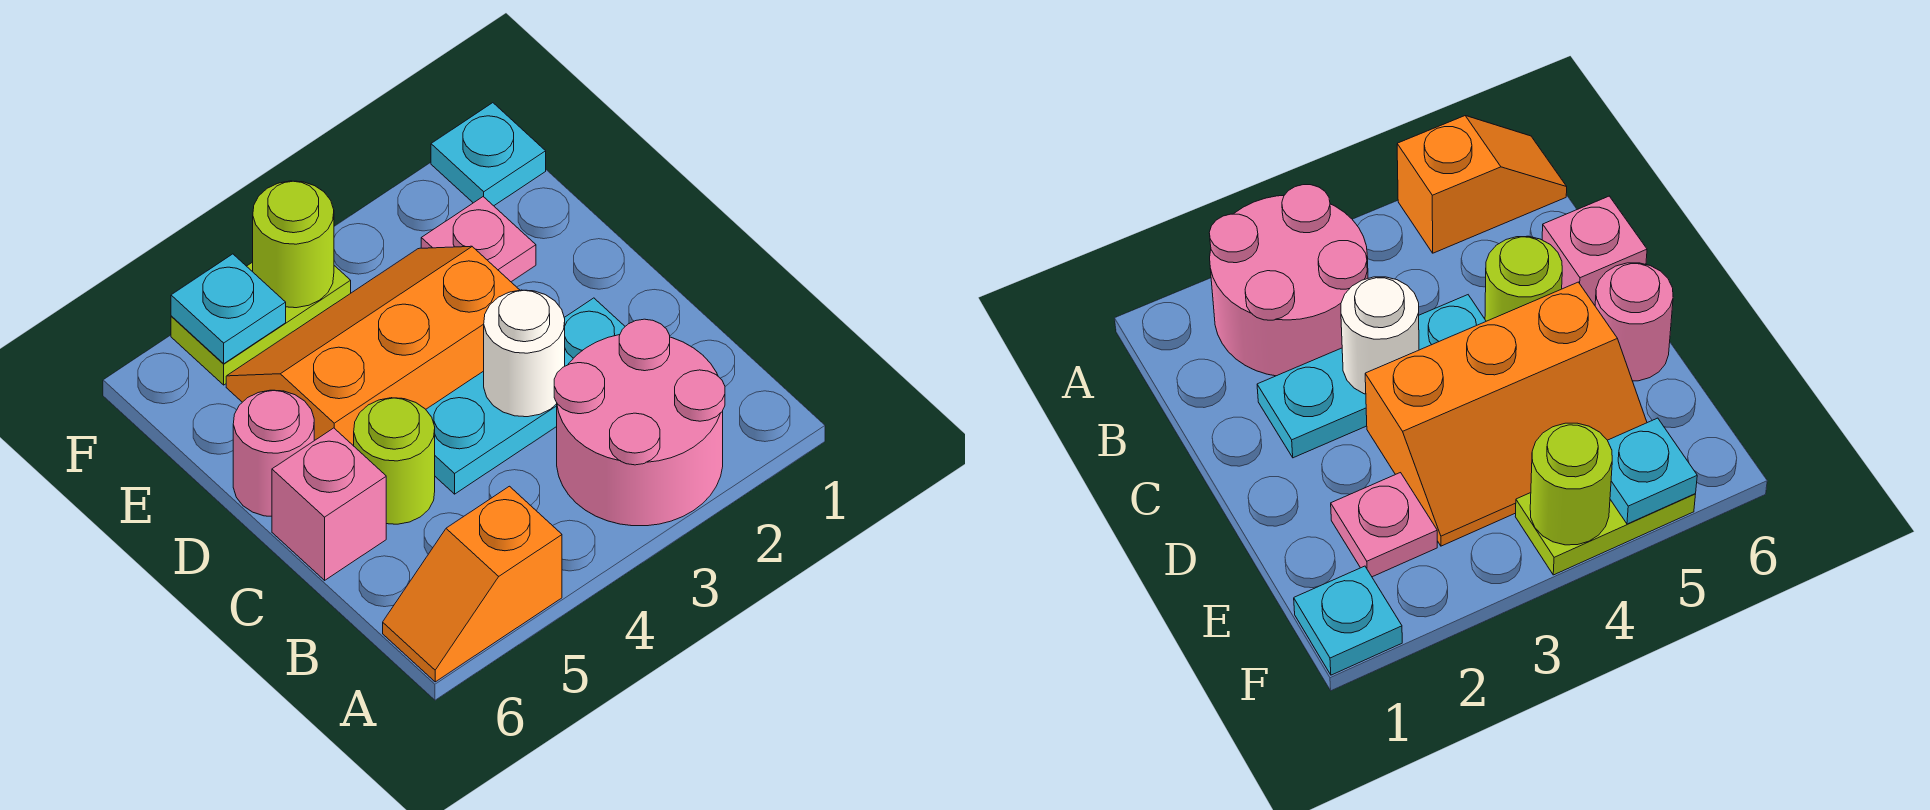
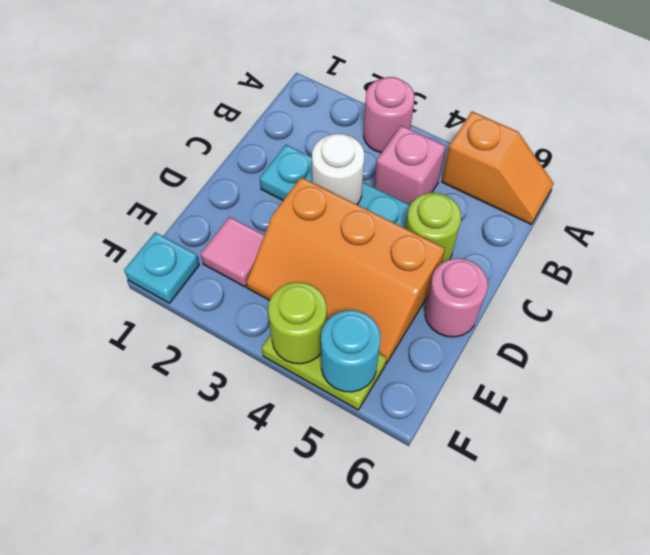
pink round brick A2:B3 level 1 -> pink round brick A3 level 1
pink brick C6 level 1 -> pink brick B4 level 1
pink plate E2 level 1 -> pink tile E2 level 1
cyan plate F5 level 2 -> cyan round brick F5 level 2

